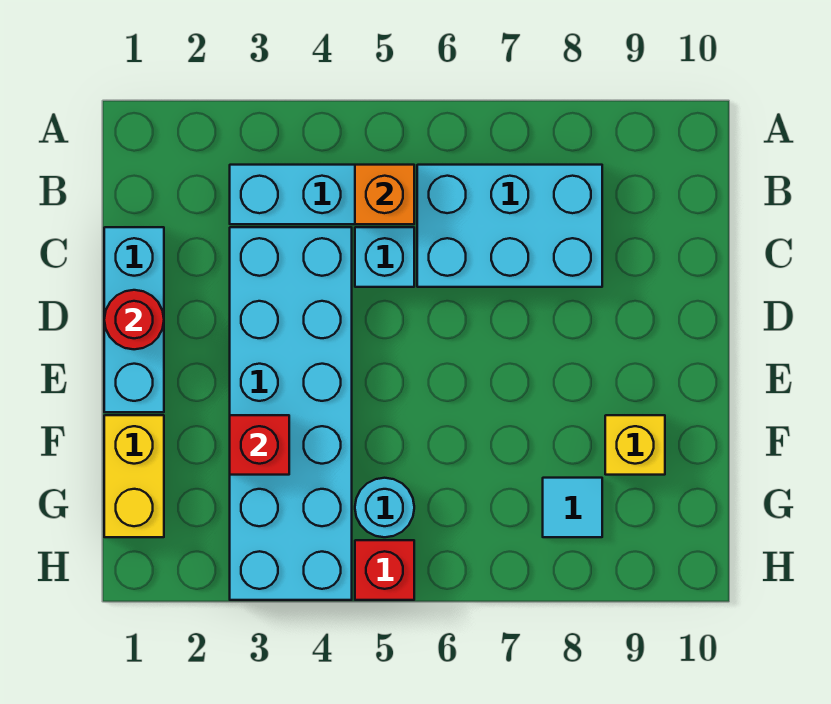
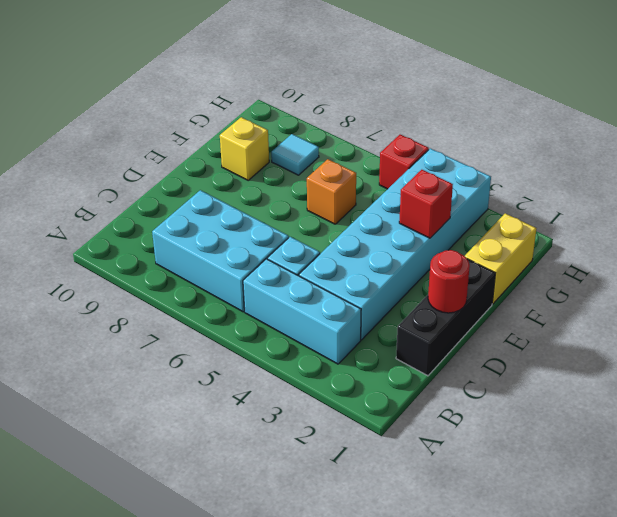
orange brick B5 level 2 -> orange brick F6 level 1
cyan brick C1:E1 level 1 -> black brick C1:E1 level 1
cyan round brick G5 level 1 -> none

